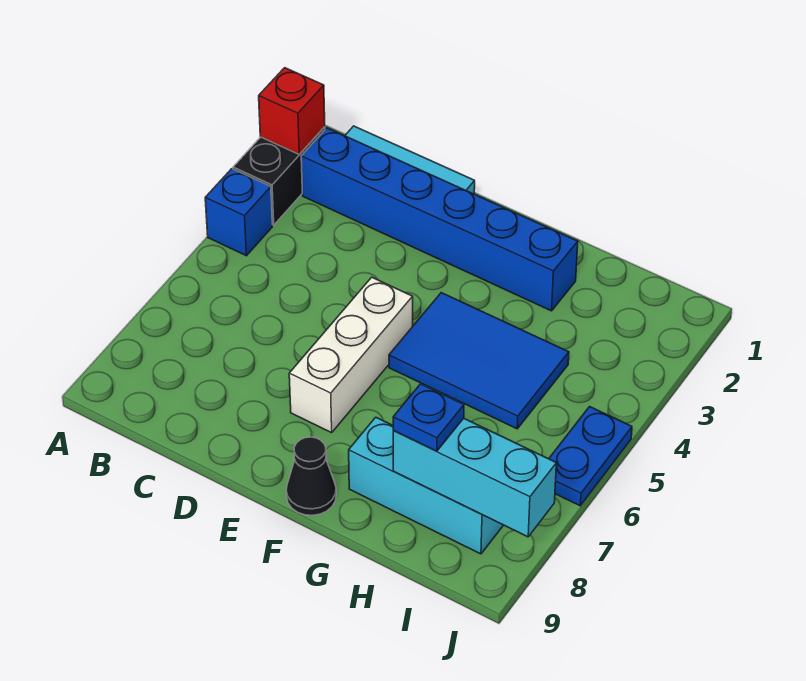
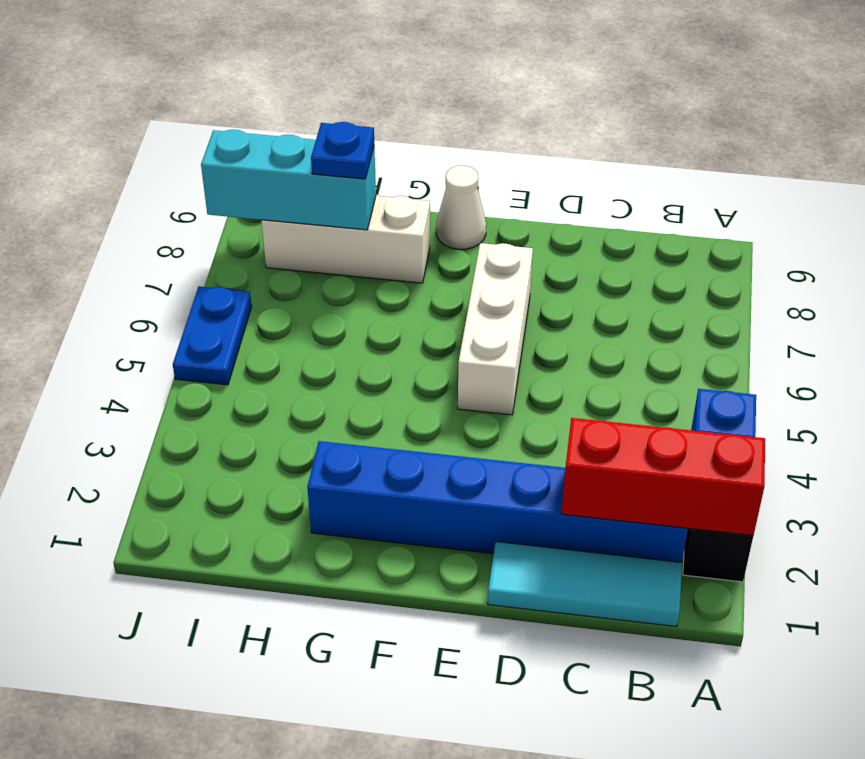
red brick A2 level 2 -> red brick A2:C2 level 2
blue tile F4:H5 level 1 -> none
black cone F9 level 1 -> white cone F9 level 1
cyan brick G8:I8 level 1 -> white brick G8:I8 level 1

